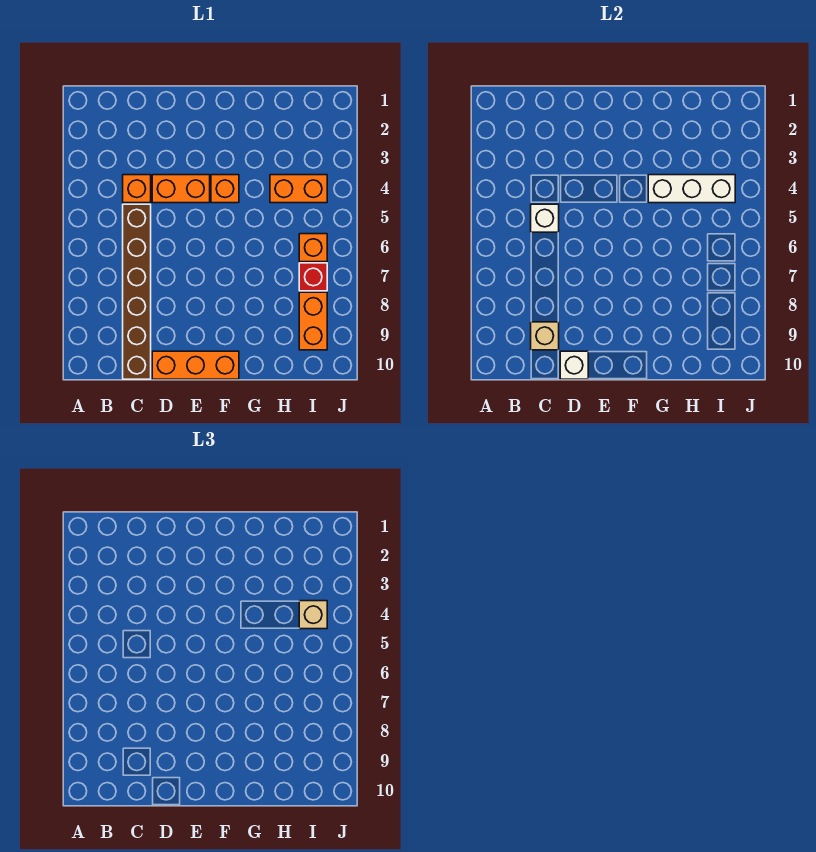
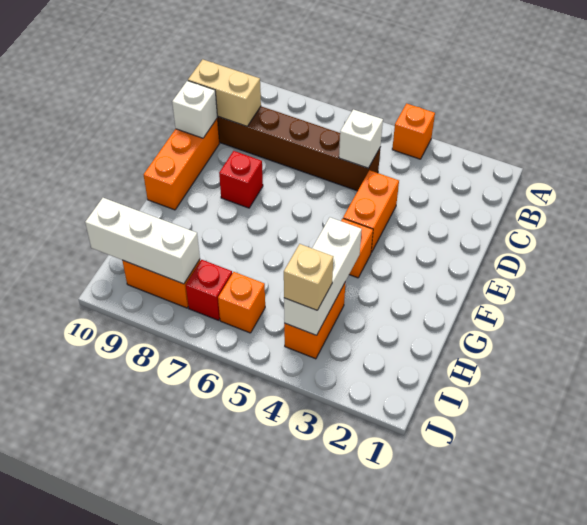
orange brick C4 level 1 -> orange brick A4 level 1
tan brick C9 level 2 -> tan brick C9:C10 level 2
none -> red brick E8 level 1
none -> white brick I8:I10 level 2

